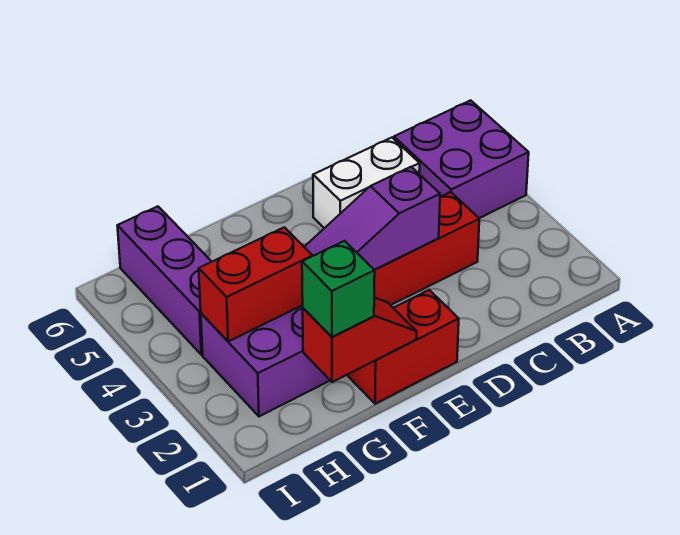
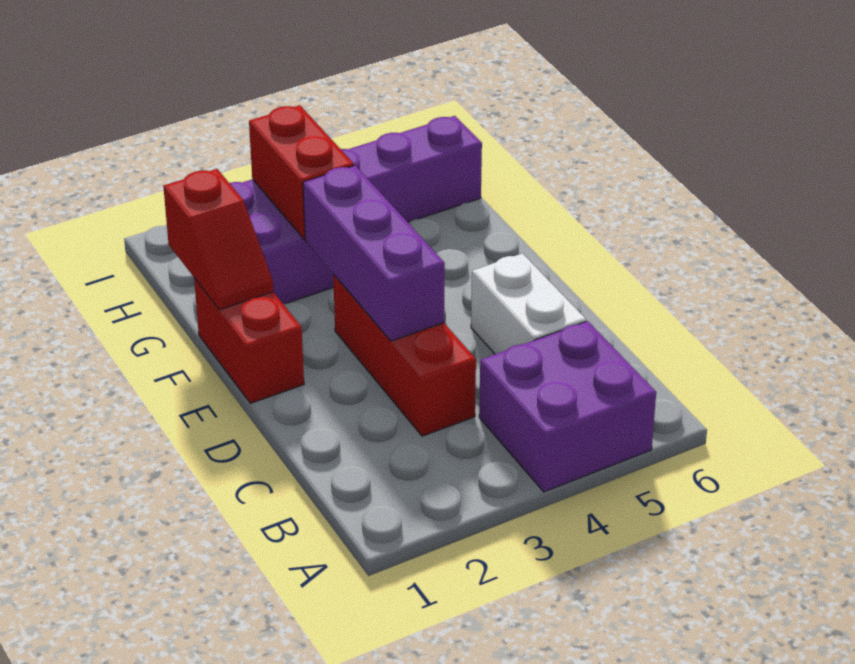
purple slope D3:F3 level 2 top D -> purple brick D3:F3 level 2
green brick G1 level 3 -> none

